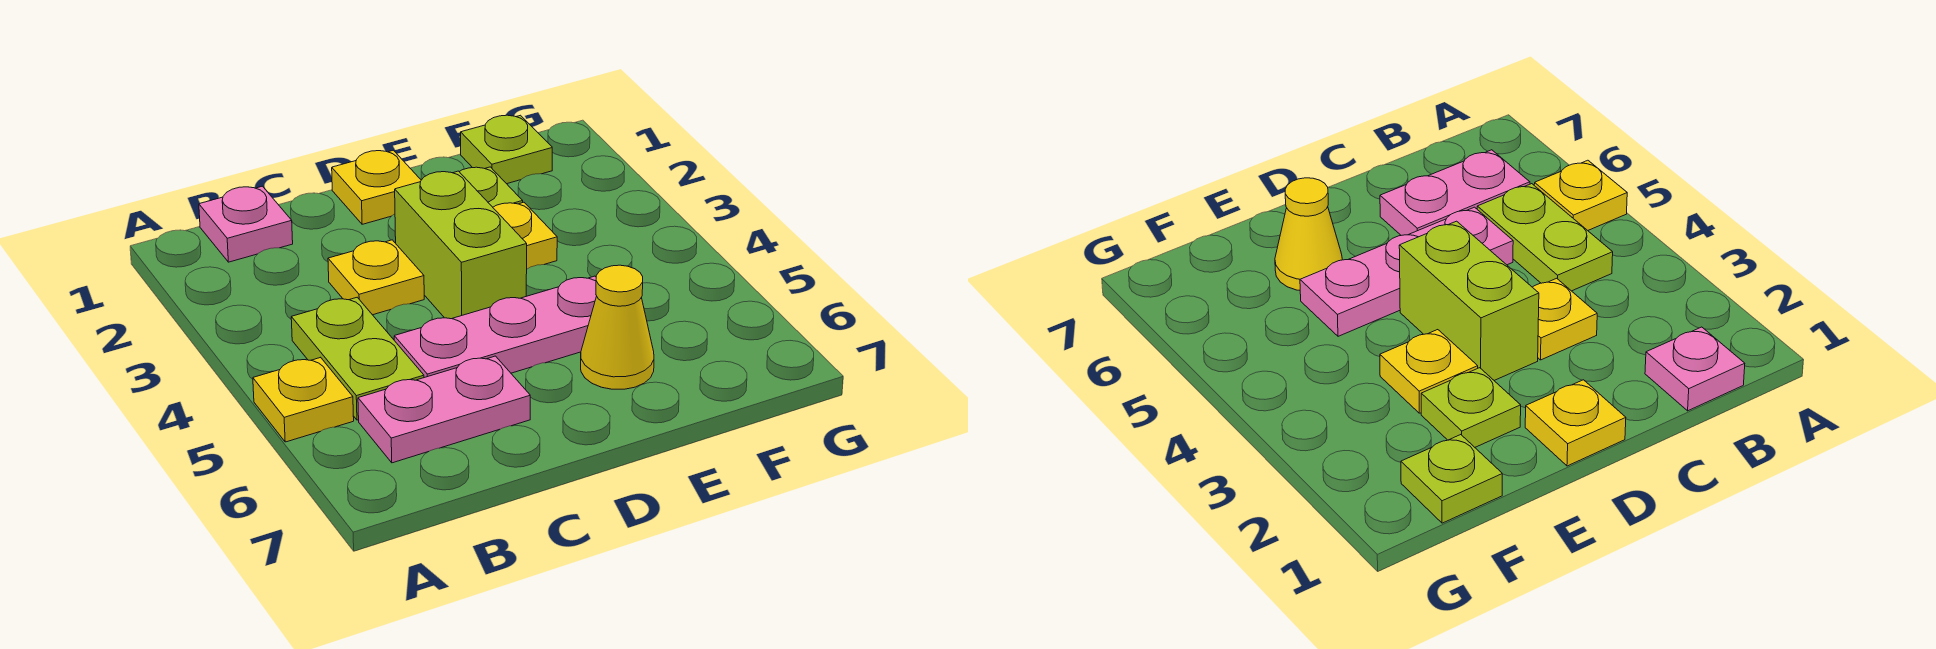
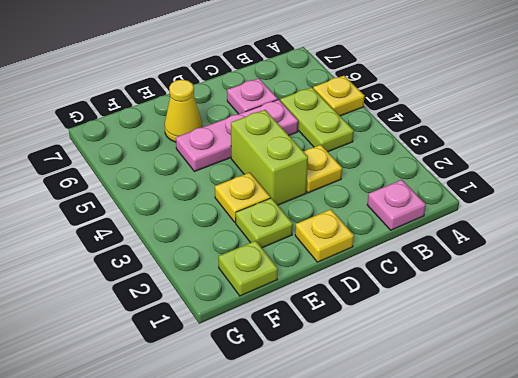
pink plate B6:C6 level 1 -> pink plate C6 level 1

